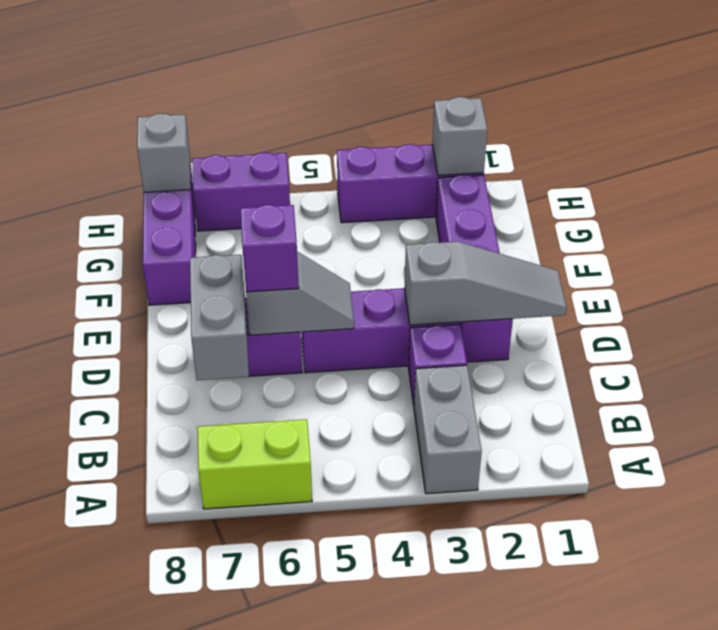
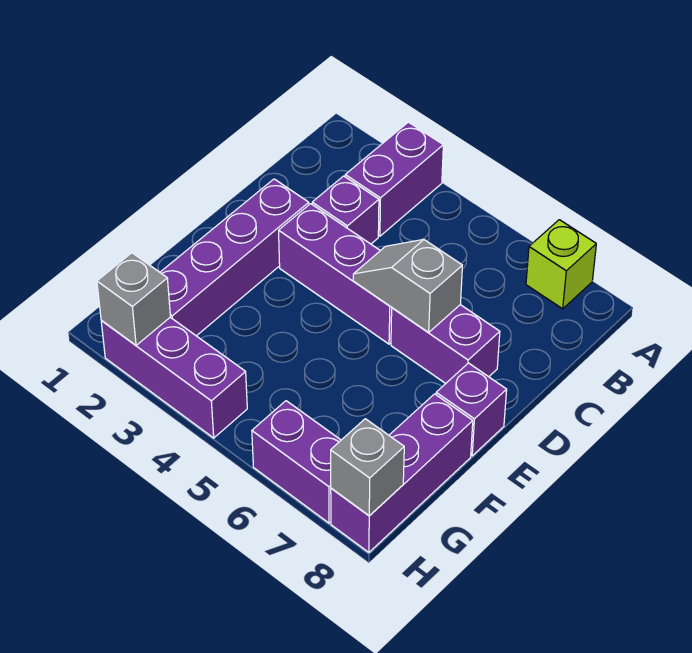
grey brick A3:B3 level 1 -> purple brick A3:B3 level 1
lime brick A6:A7 level 1 -> lime brick A7 level 1
grey brick C7:D7 level 2 -> none
grey slope D1:D3 level 2 top 3 -> none
purple brick D6 level 3 -> purple brick E8 level 1

